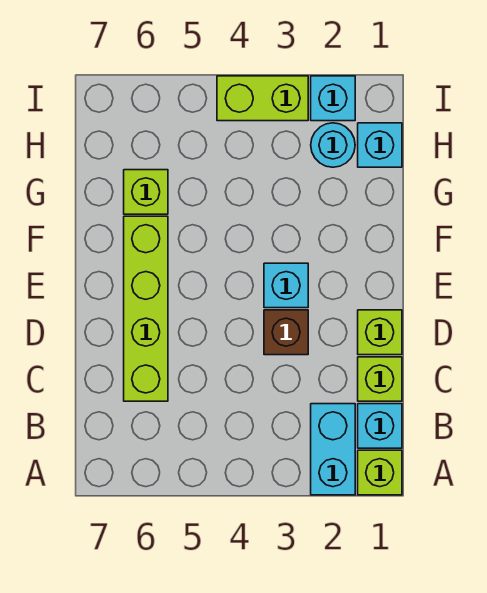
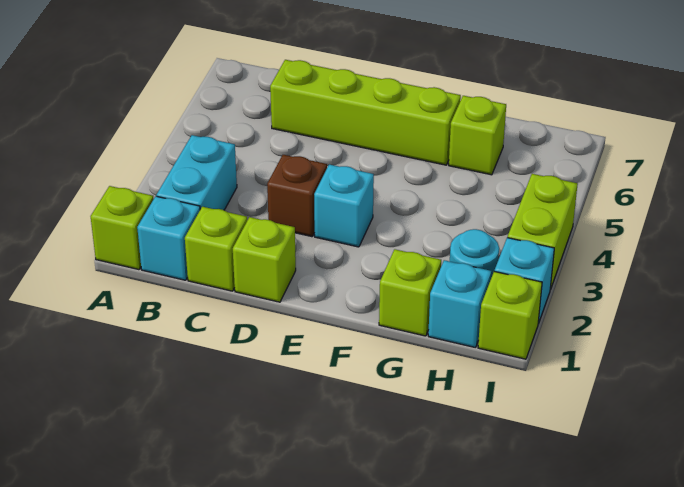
cyan brick A2:B2 level 1 -> cyan brick B2:B3 level 1
none -> lime brick G1 level 1
none -> lime brick I1 level 1

